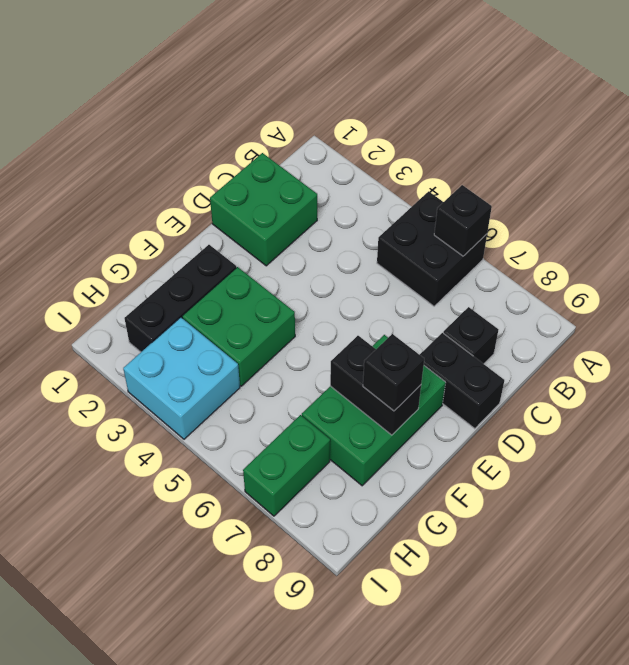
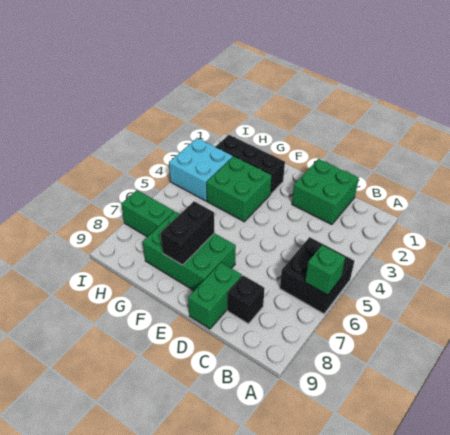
black brick A6 level 2 -> green brick A6 level 2
black brick D8:D9 level 1 -> green brick D8:D9 level 1
black brick F8 level 3 -> none

